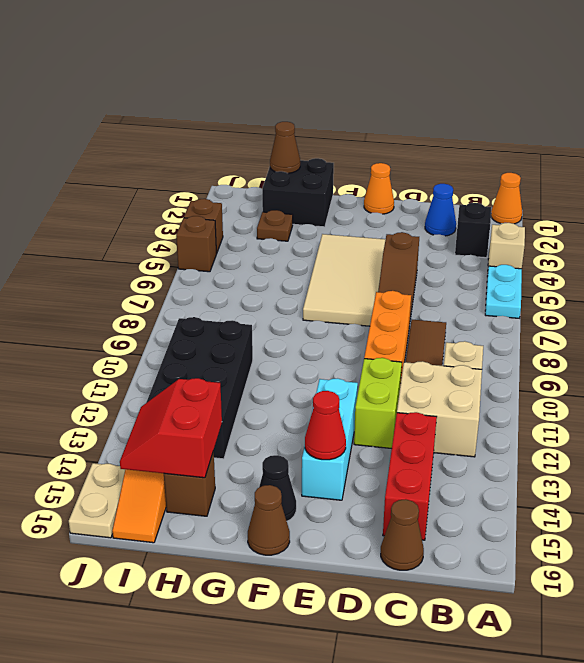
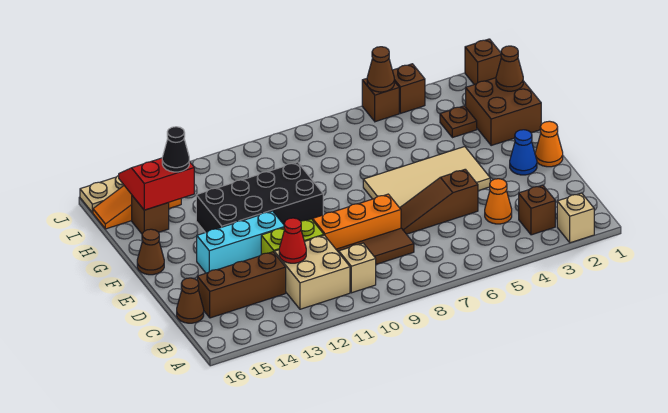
orange cone A1 level 1 -> orange cone C4 level 1
tan brick A4 level 1 -> tan brick A2 level 1
cyan plate A5:A6 level 1 -> none
black brick B3 level 1 -> brown brick B3 level 1
blue cone C2 level 1 -> blue cone E2 level 1
red brick C13:C15 level 1 -> brown brick C13:C15 level 1
red cone E14 level 2 -> red cone C12 level 2
black cone F15 level 1 -> black cone H14 level 3
black brick G1:H2 level 1 -> brown brick G1:H2 level 1
black brick H10:I13 level 1 -> black brick F10:G13 level 1
none -> brown brick J1 level 1
none -> brown cone J5 level 2

